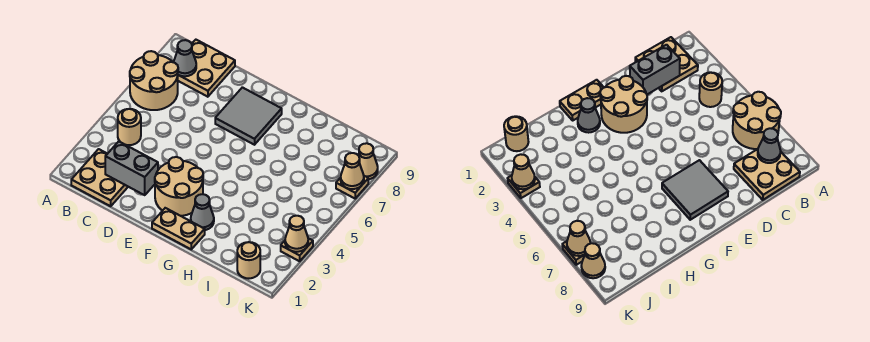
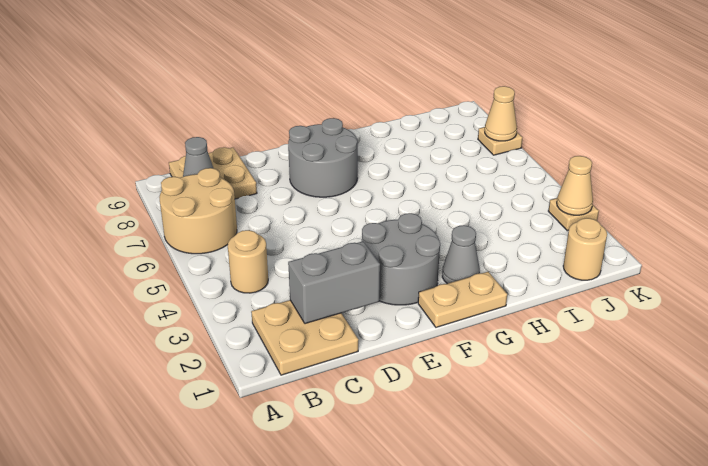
tan round brick E2:F3 level 1 -> grey round brick E2:F3 level 1
grey tile E7:F8 level 1 -> grey round brick E7:F8 level 1
tan cone K8 level 1 -> none

